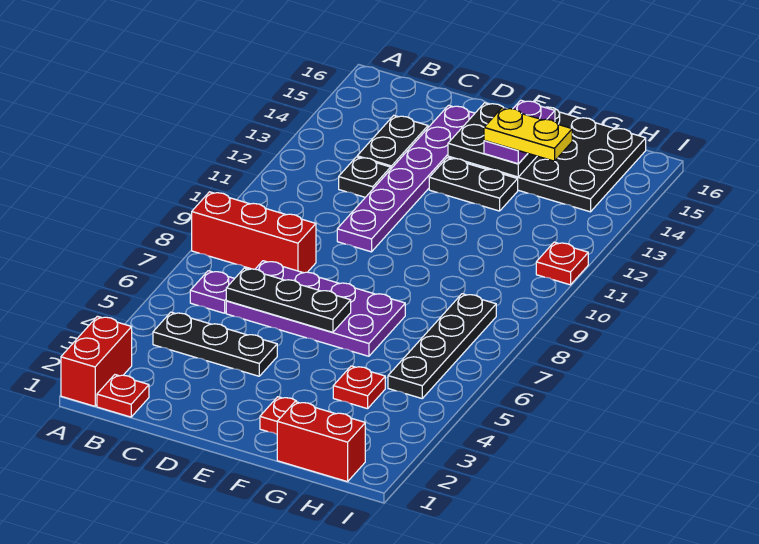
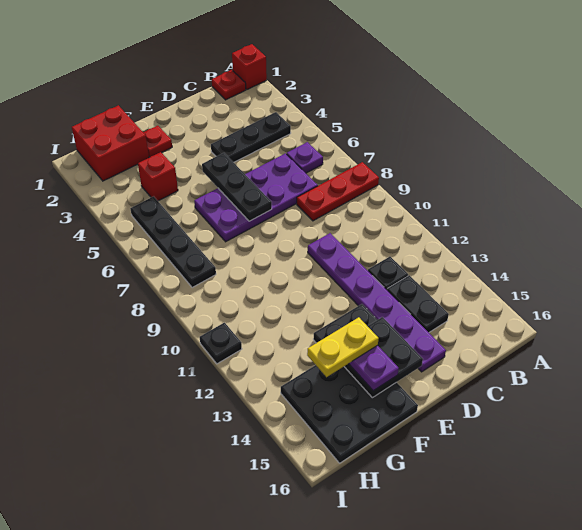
red brick A1:A2 level 1 -> red brick A1 level 1
red brick A8:C8 level 1 -> red plate A8:C8 level 1
black plate C6:E6 level 2 -> black plate E5:E7 level 2
red brick G1:H1 level 1 -> red brick G1:H2 level 1
red plate G4 level 1 -> red brick G4 level 1
red plate I11 level 1 -> black plate I11 level 1

